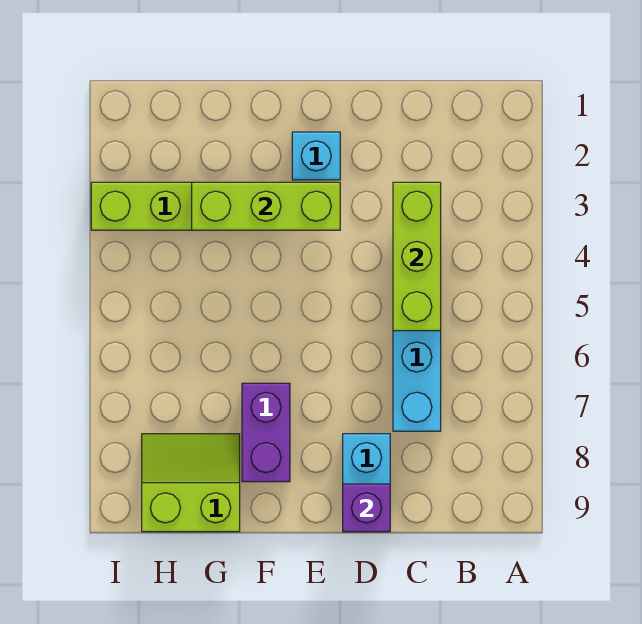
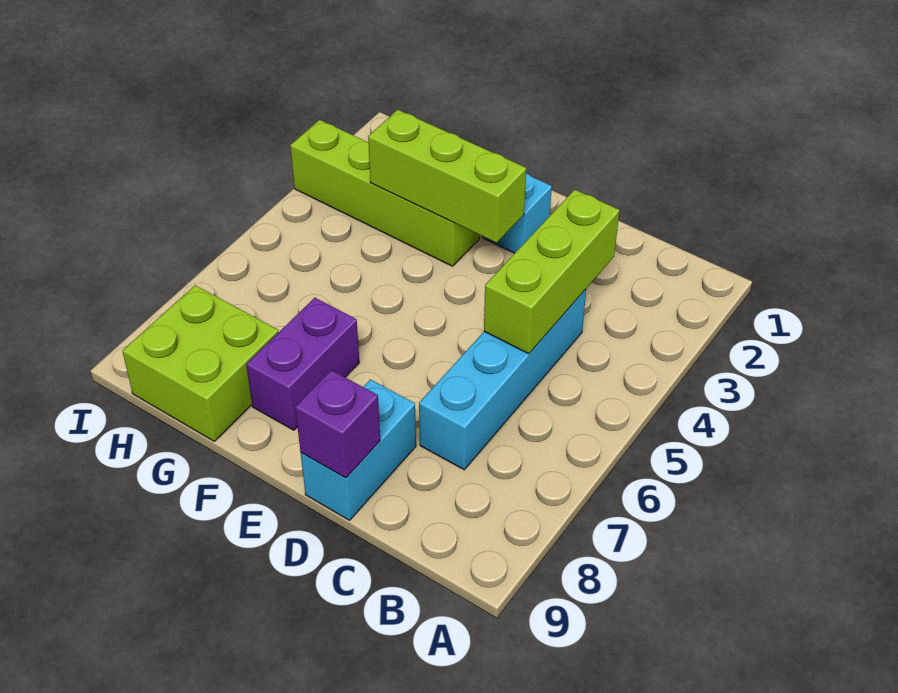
lime slope G8:H9 level 1 top 9 -> lime brick G8:H9 level 1

